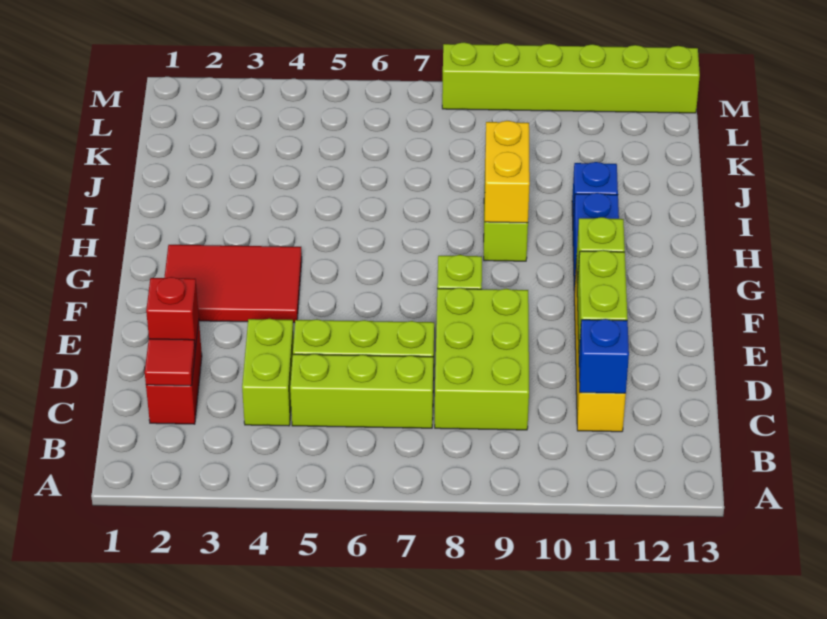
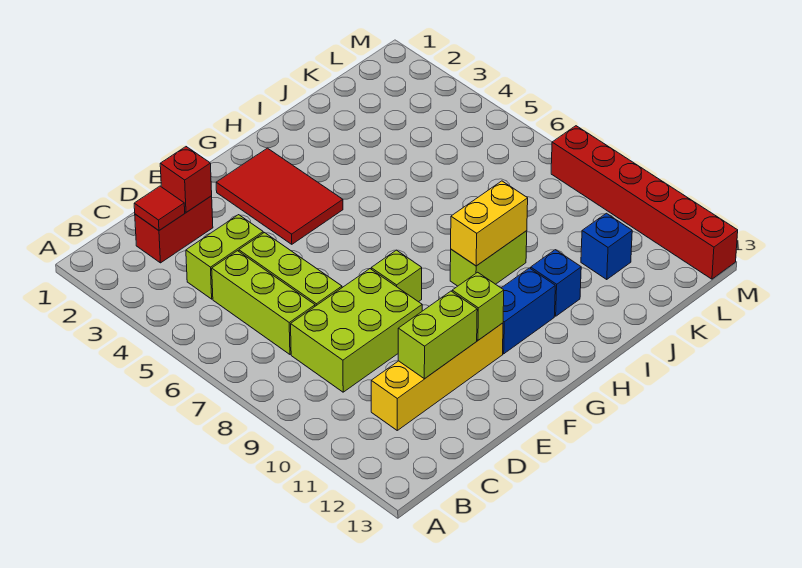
blue brick C11 level 2 -> blue brick K11 level 1
lime brick M8:M13 level 1 -> red brick M8:M13 level 1

